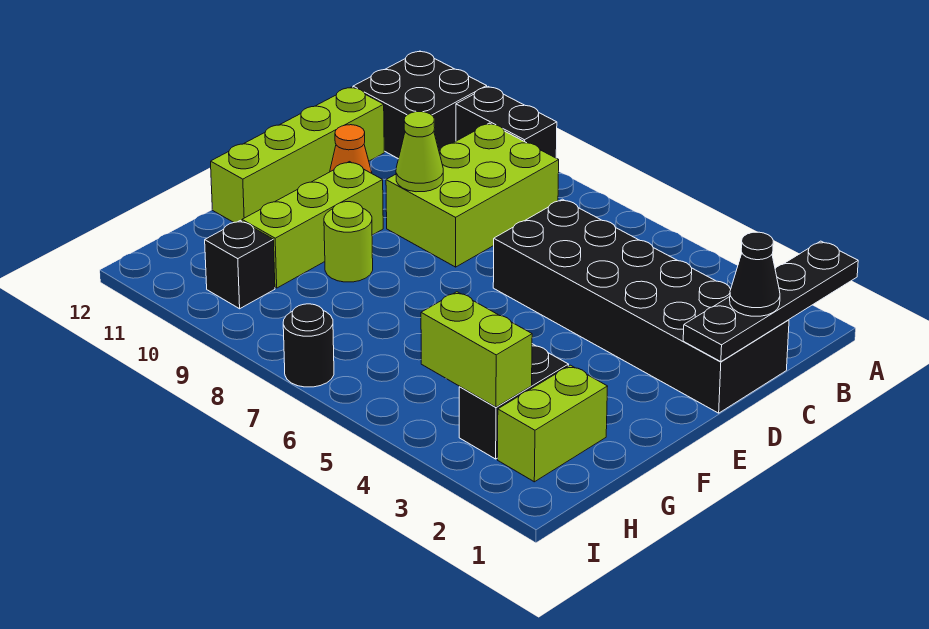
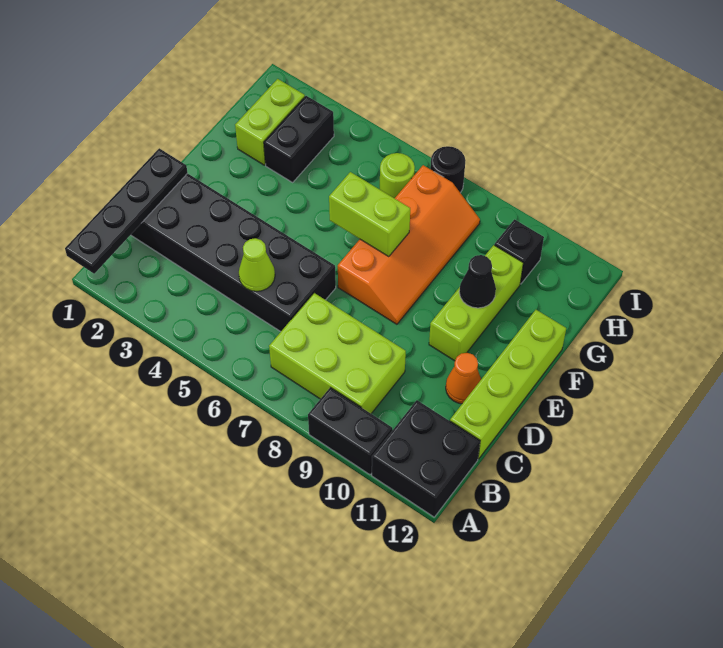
lime brick B8:D9 level 1 -> lime brick B7:C9 level 1
black cone C1 level 3 -> black cone F10 level 2
lime cone D9 level 2 -> lime cone C5 level 2
none -> orange slope E7:H8 level 1 top 7
lime round brick F9 level 1 -> lime round brick H6 level 1
lime brick H3:H4 level 2 -> lime brick F6:F7 level 2

